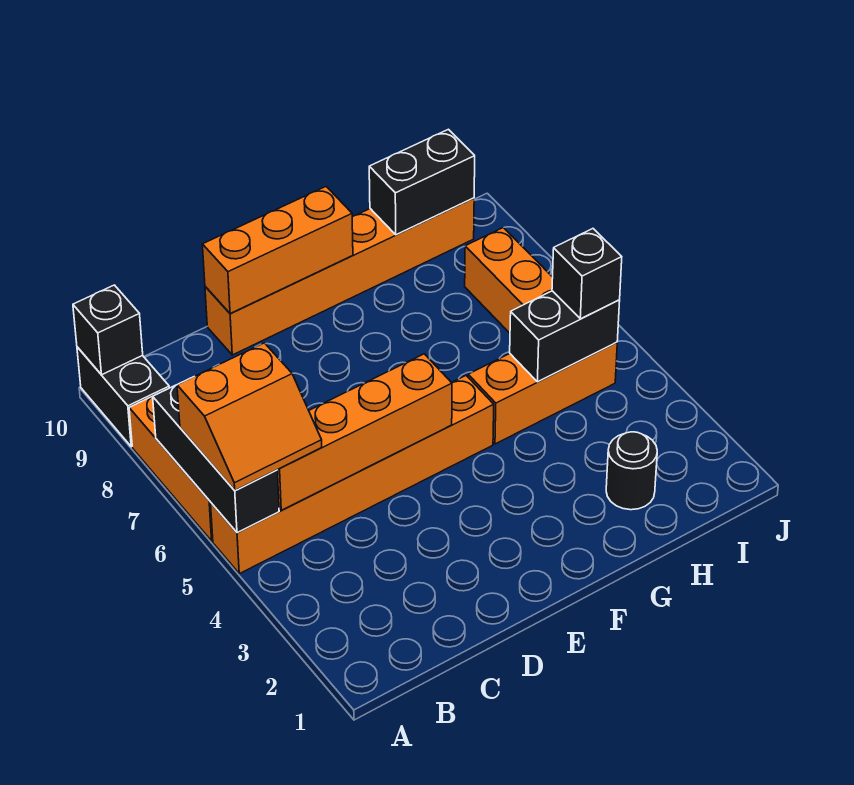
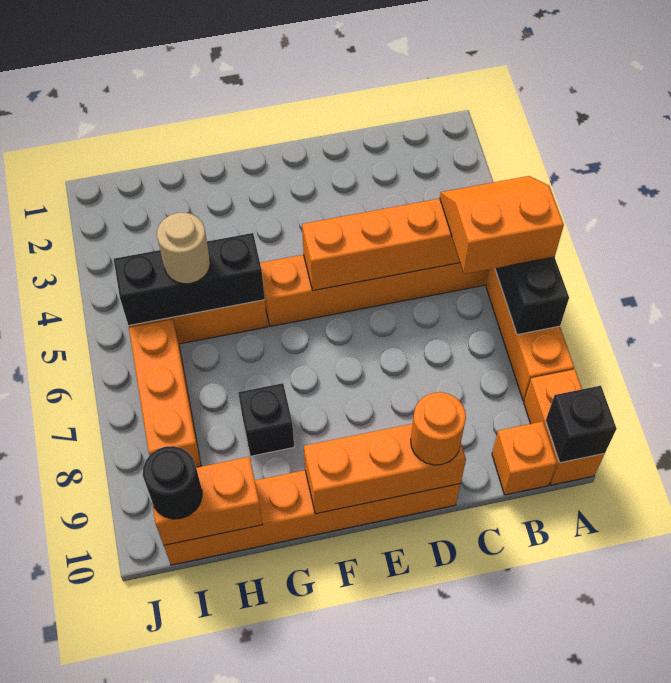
black brick A9:A10 level 1 -> orange brick A9:A10 level 1
none -> orange brick B10 level 1
none -> orange round brick D10 level 3
black round brick H2 level 1 -> black round brick I10 level 3
black brick H5:I5 level 2 -> black brick G5:I5 level 2
none -> tan round brick H5 level 3
black brick H10:I10 level 2 -> orange brick H10:I10 level 2
black brick I5 level 3 -> black brick G8 level 1

